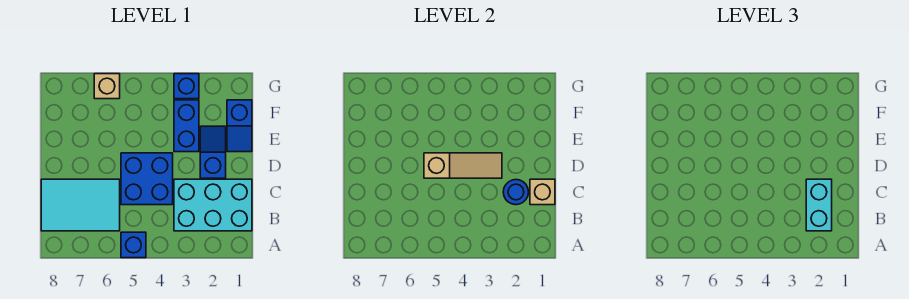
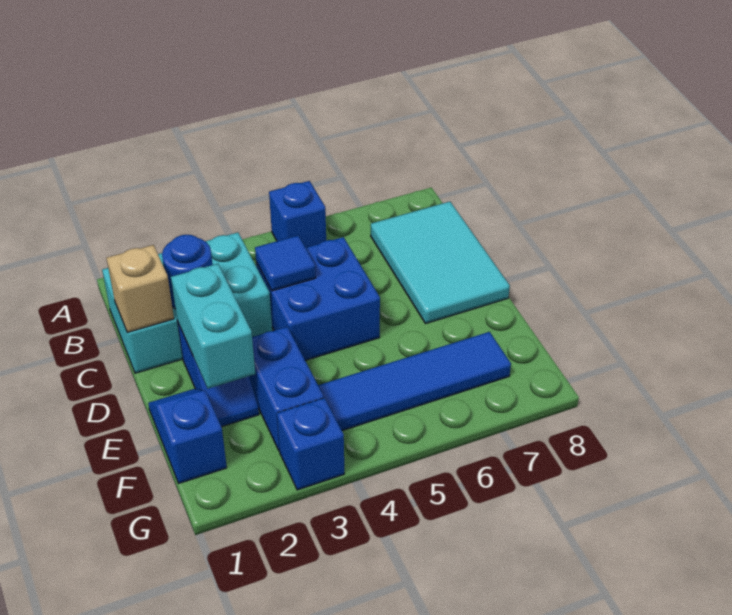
cyan brick B2:C2 level 3 -> cyan brick D2:E2 level 2
cyan tile B6:C8 level 1 -> cyan tile B7:D8 level 1
none -> blue tile C4 level 2
tan slope D3:D5 level 2 top 5 -> none
none -> blue tile F4:F7 level 1
tan brick G6 level 1 -> none

